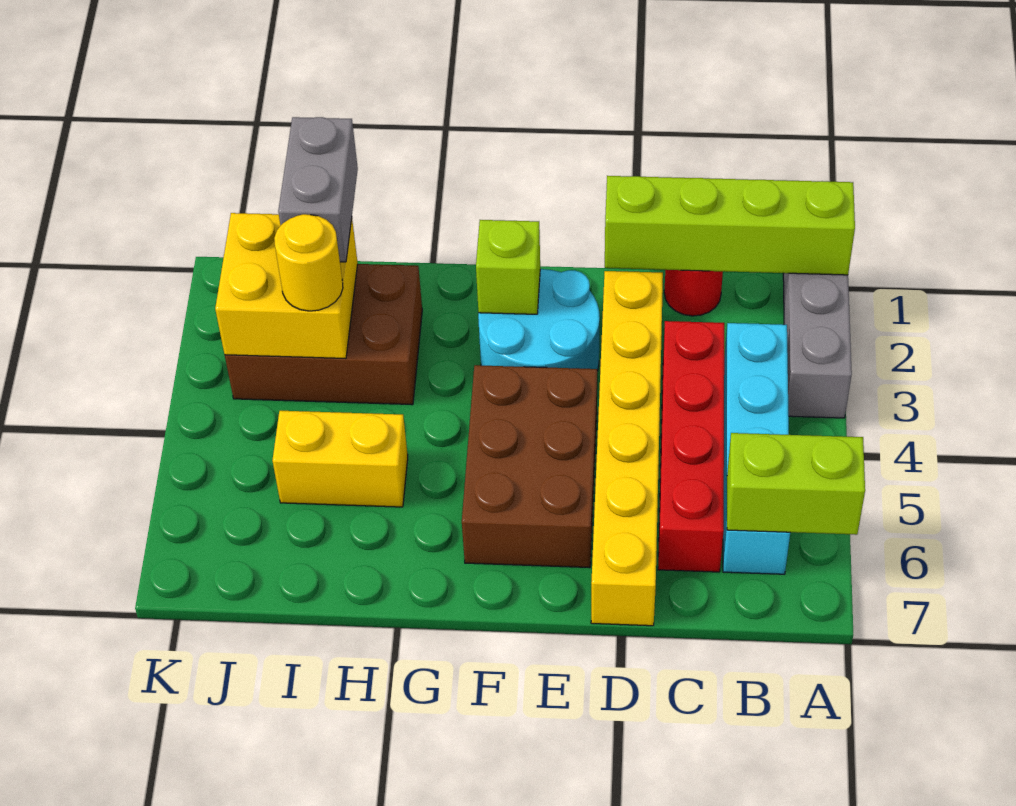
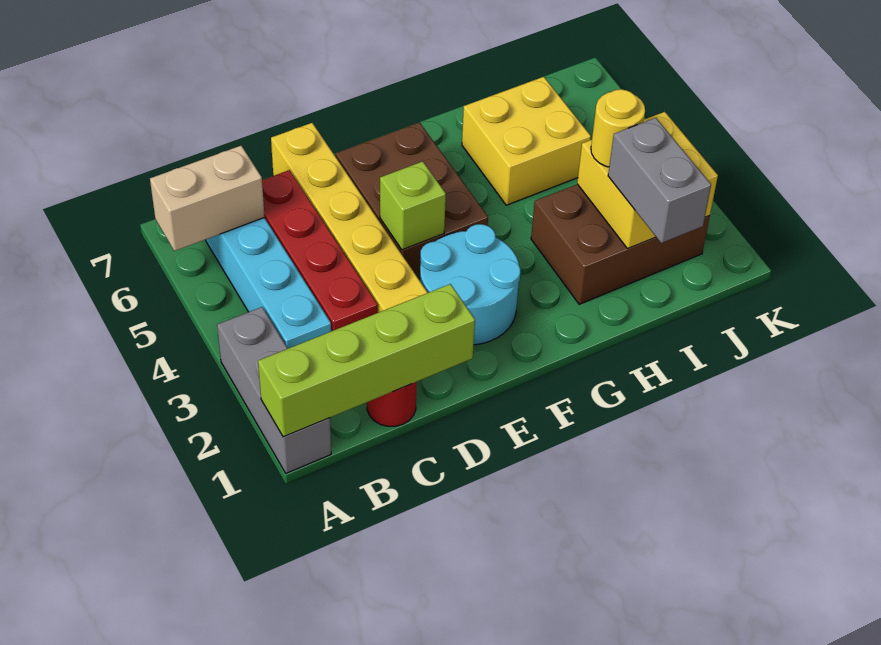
lime brick A6:B6 level 2 -> tan brick A6:B6 level 2
lime brick F2 level 2 -> lime brick E4 level 2
yellow brick H5:I5 level 1 -> yellow brick H5:I6 level 1

